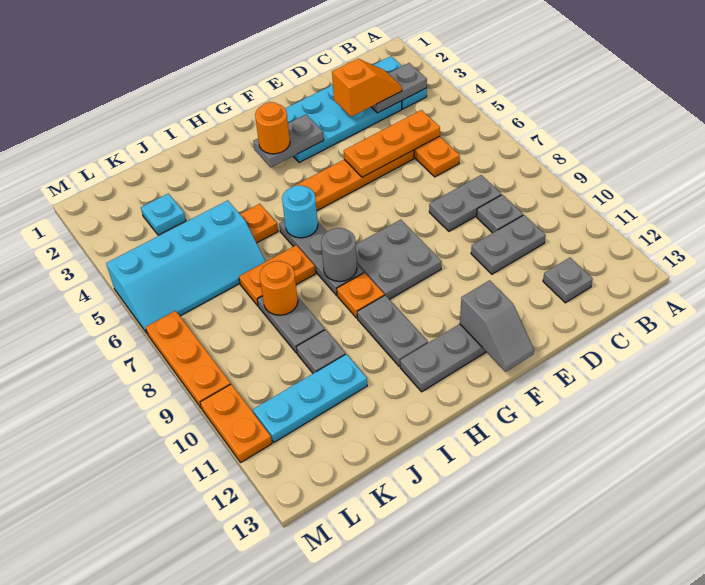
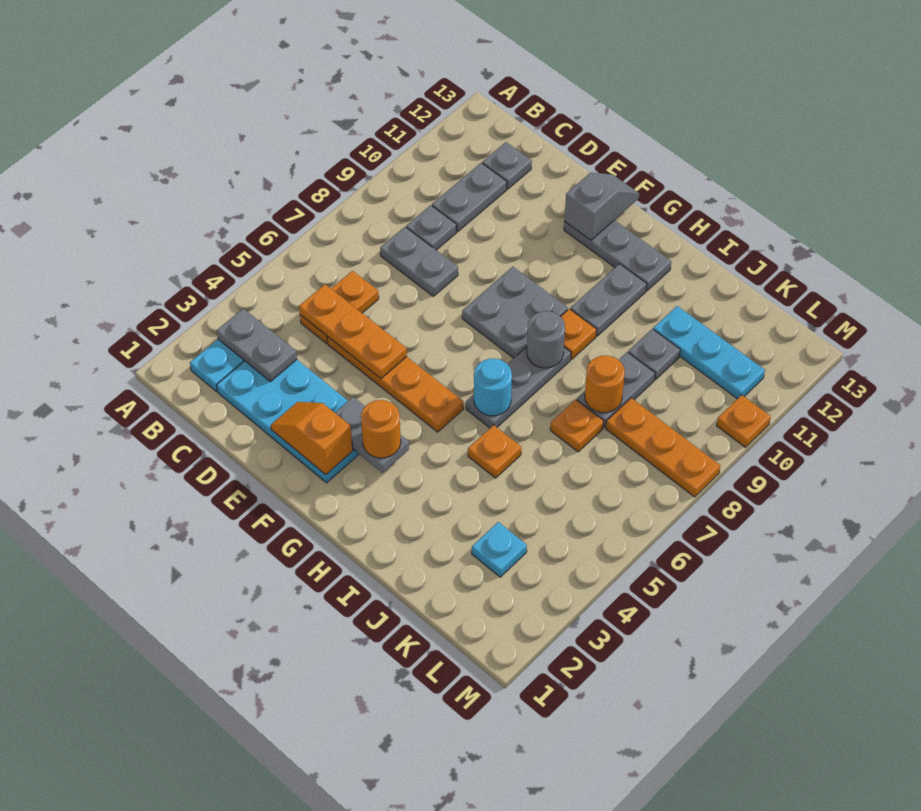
orange slope C3:D3 level 3 top D -> orange slope E2:F2 level 2 top F
grey plate C10:D10 level 1 -> grey plate C10:C11 level 1
orange plate I7:J7 level 1 -> orange plate J7 level 1
cyan slope J5:M6 level 1 top 5 -> none
orange plate M7:M9 level 1 -> orange plate K8:M8 level 1
orange plate M10:M11 level 1 -> orange plate M10 level 1

